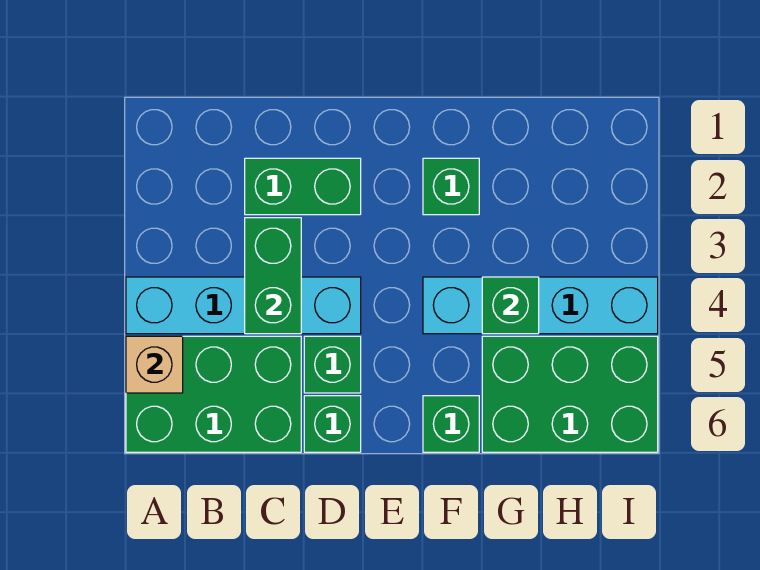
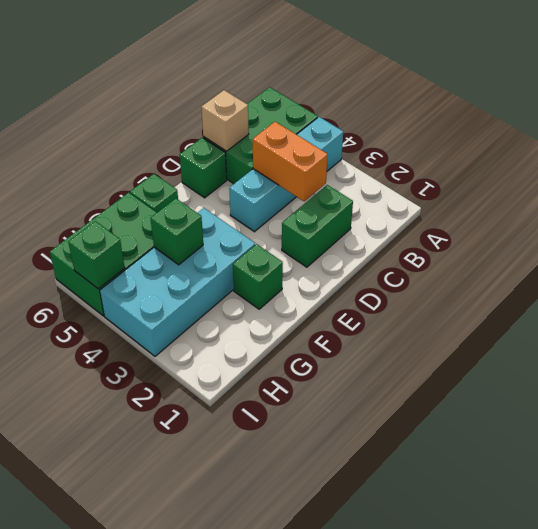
tan brick A5 level 2 -> tan brick C6 level 2
green brick C3:C4 level 2 -> orange brick C3:C4 level 2
green brick D5 level 1 -> green brick I5 level 2
cyan brick F4:I4 level 1 -> cyan brick F3:I4 level 1

